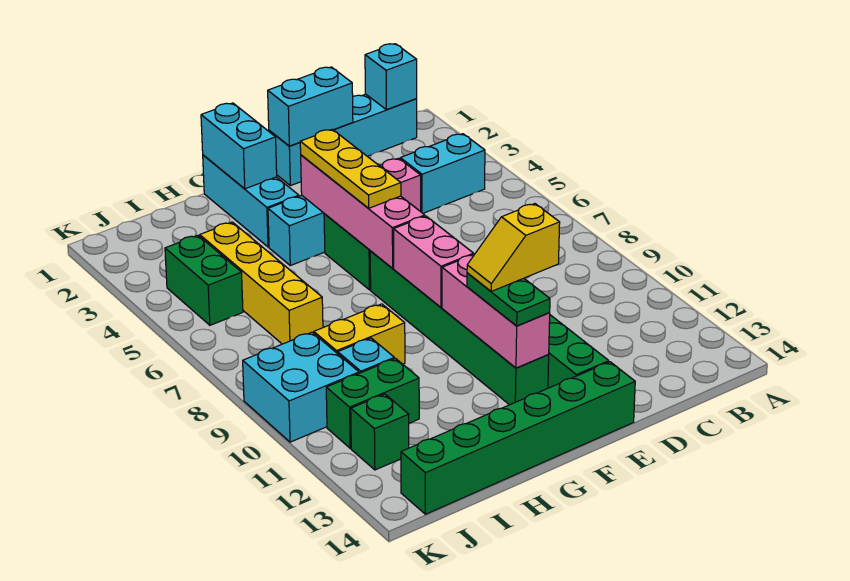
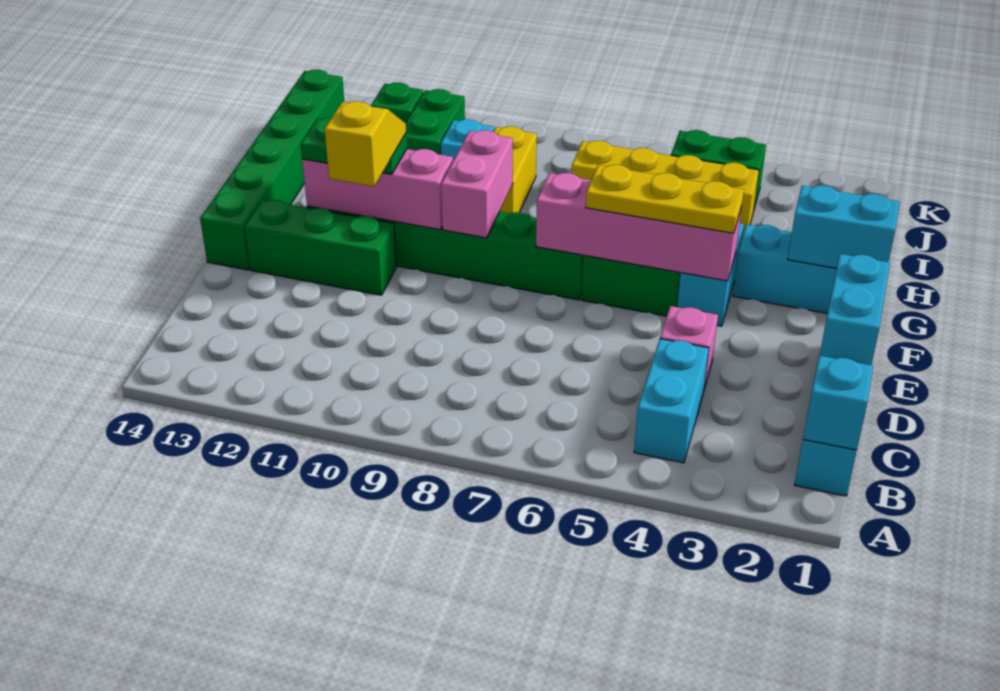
pink brick F8:F9 level 2 -> pink brick F9:G9 level 2
cyan brick J9:K10 level 1 -> none

